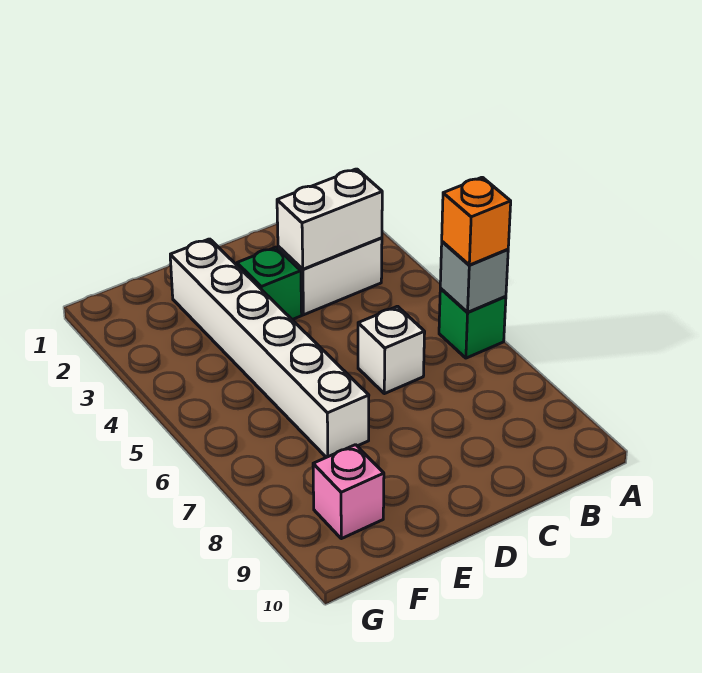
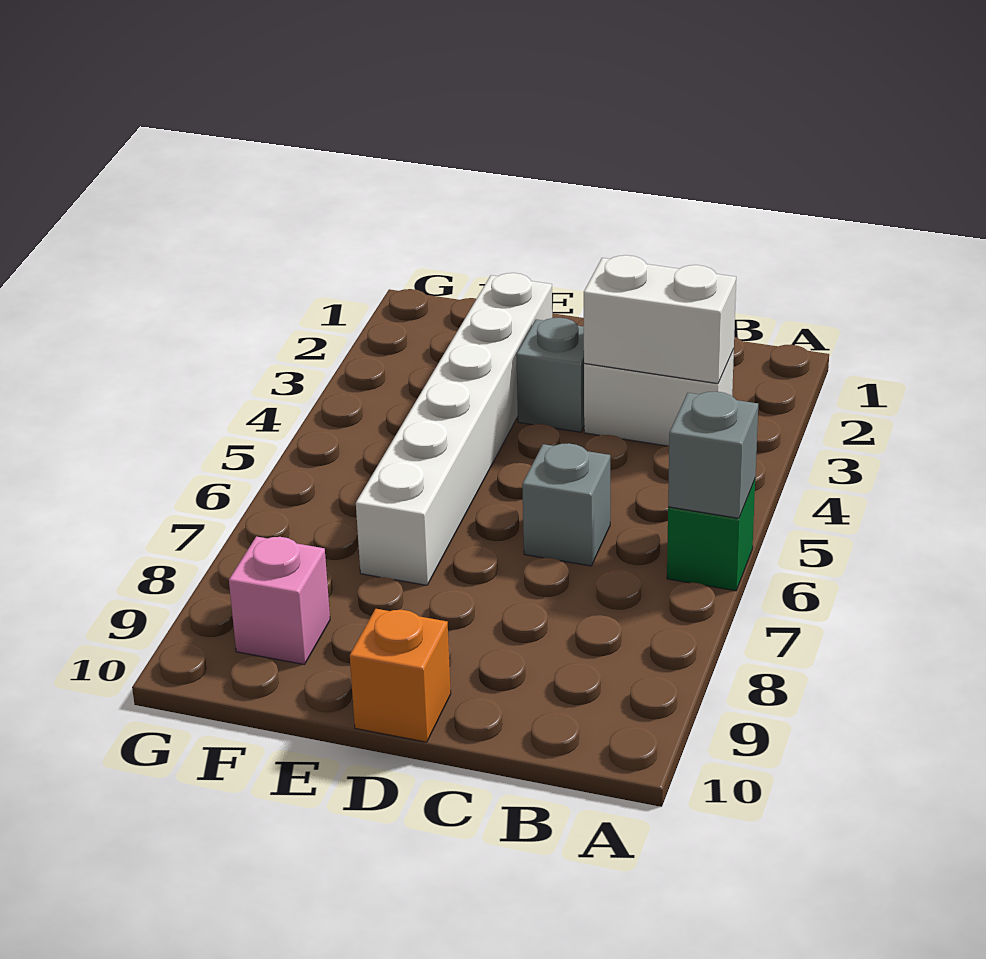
orange brick A6 level 3 -> orange brick D10 level 1
white brick C6 level 1 -> grey brick C6 level 1
green brick D3 level 1 -> grey brick D3 level 1

